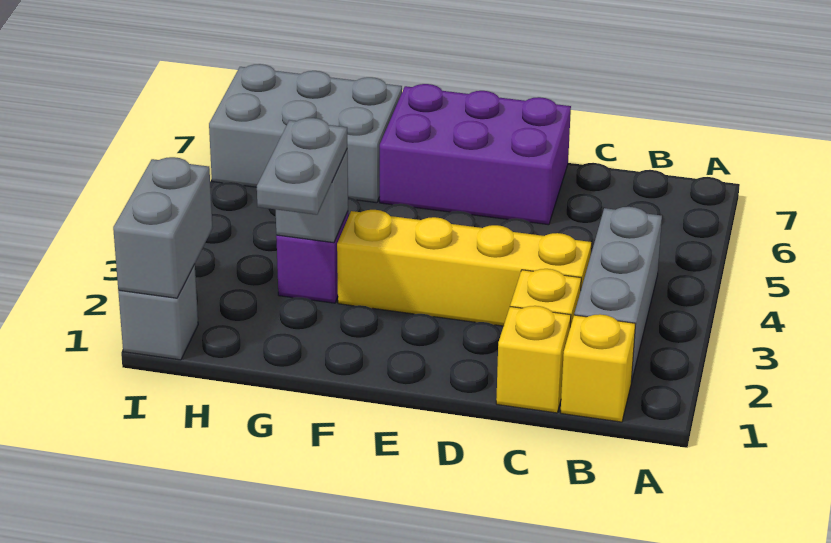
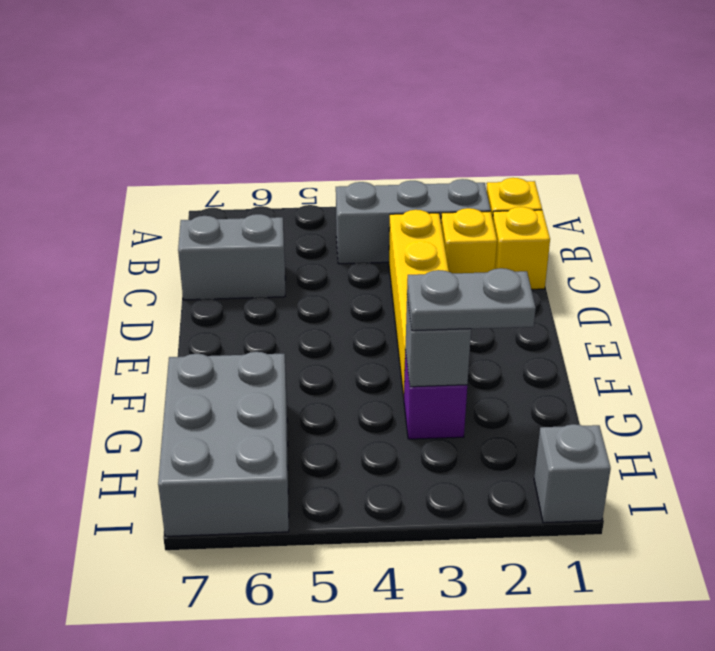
purple brick D6:F7 level 1 -> none
grey brick I1:I2 level 2 -> grey brick C6:C7 level 1

